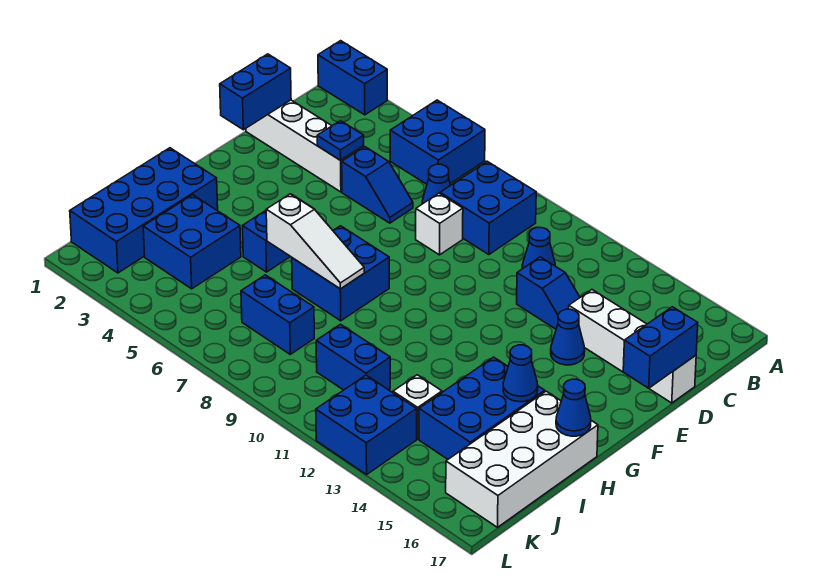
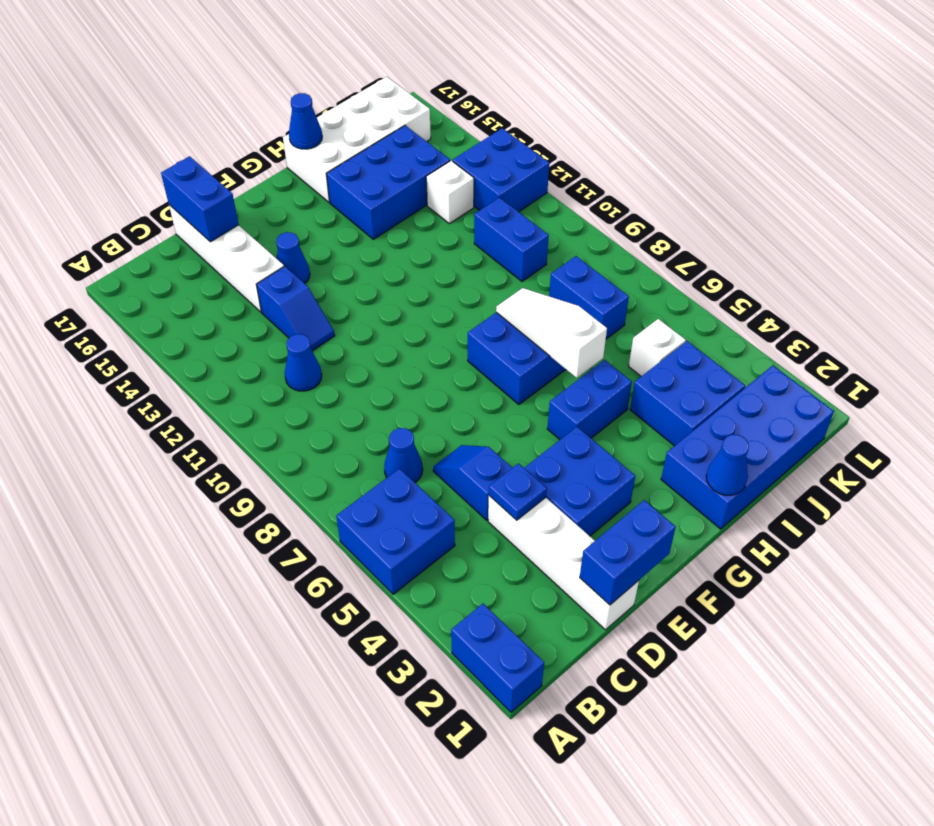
blue brick B8:C9 level 1 -> blue brick E3:F4 level 1
white brick D8 level 1 -> white brick J5 level 1
blue slope D12:D13 level 1 top 12 -> blue slope D12:D13 level 1 top 13
blue brick D17:E17 level 2 -> blue brick D16:D17 level 2
blue cone H15 level 2 -> blue cone H1 level 2

